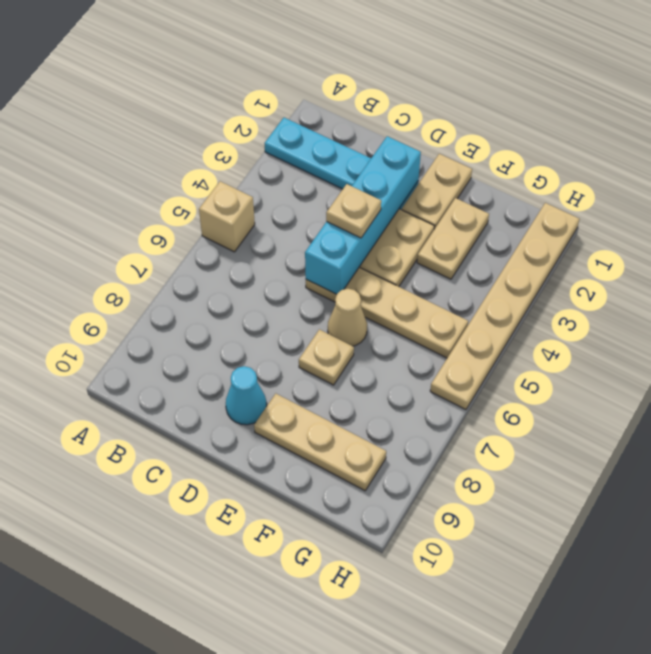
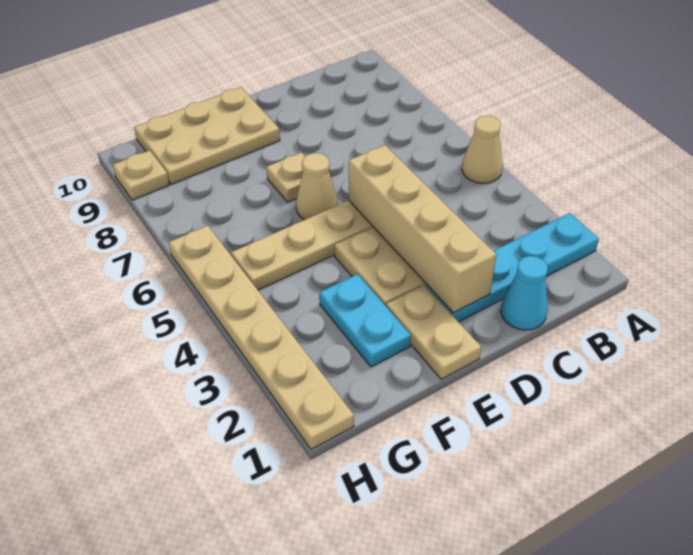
tan brick A5 level 1 -> tan cone A5 level 1
cyan brick D2:D5 level 2 -> tan brick D2:D5 level 2
tan plate D4 level 3 -> tan plate H9 level 1
cyan cone D9 level 1 -> cyan cone C1 level 1
tan plate E9:G9 level 1 -> tan plate E9:G10 level 1
tan plate F2:F3 level 1 -> cyan plate F2:F3 level 1

